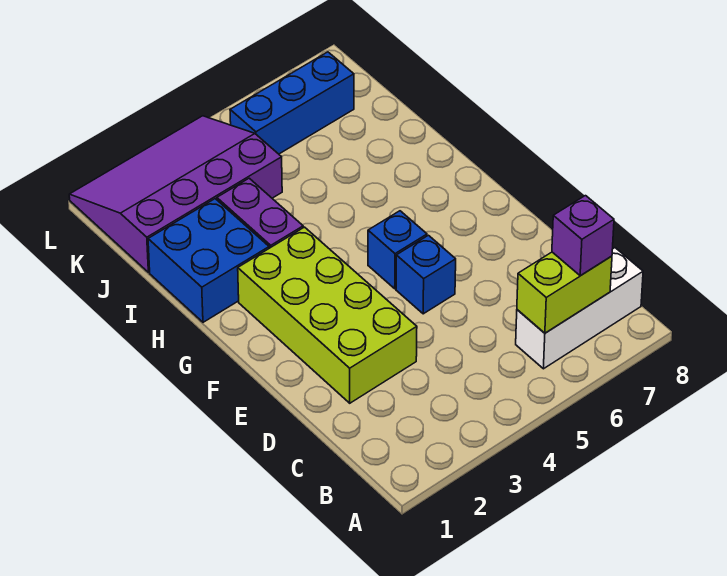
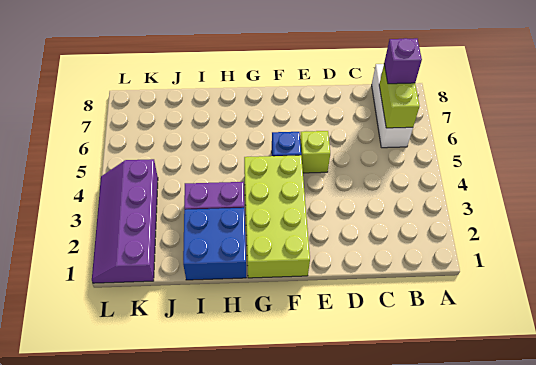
lime brick D2:G3 level 1 -> lime brick F1:G4 level 1
blue brick E5 level 1 -> lime brick E5 level 1
purple slope J1:L4 level 1 top J -> purple slope K1:L4 level 1 top K
blue brick K5:K7 level 1 -> none

